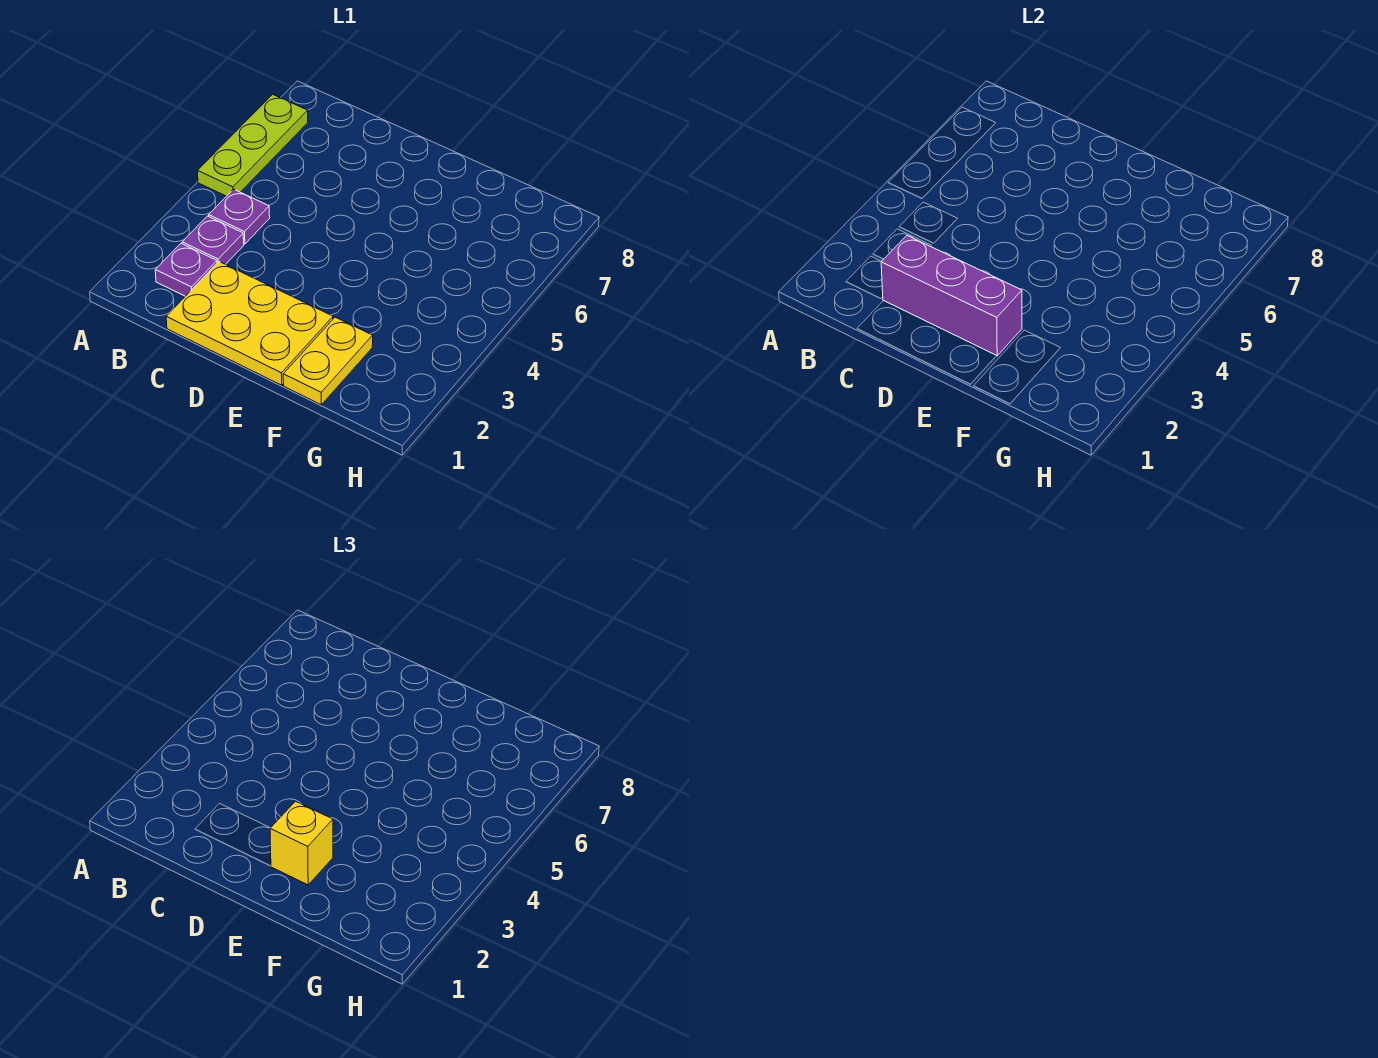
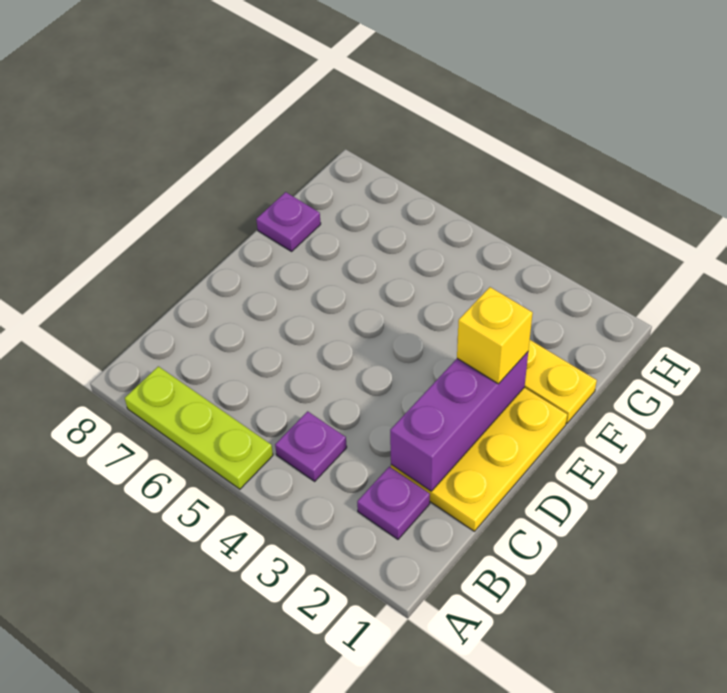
purple plate B3 level 1 -> purple plate F8 level 1

